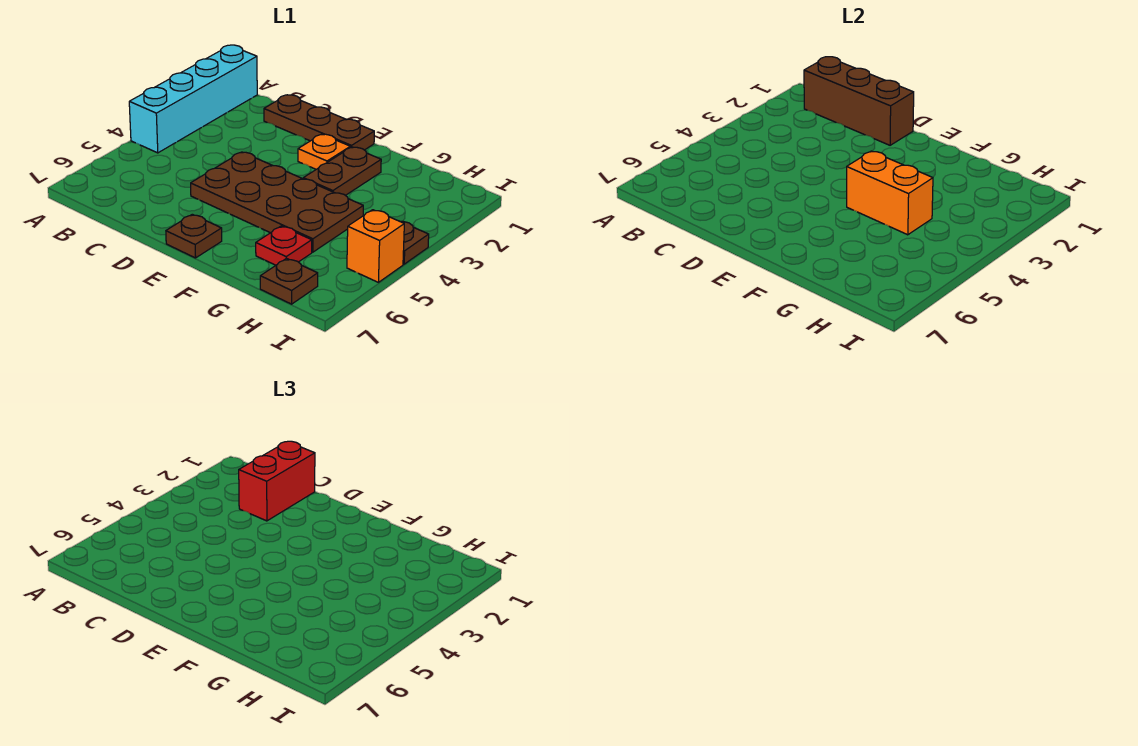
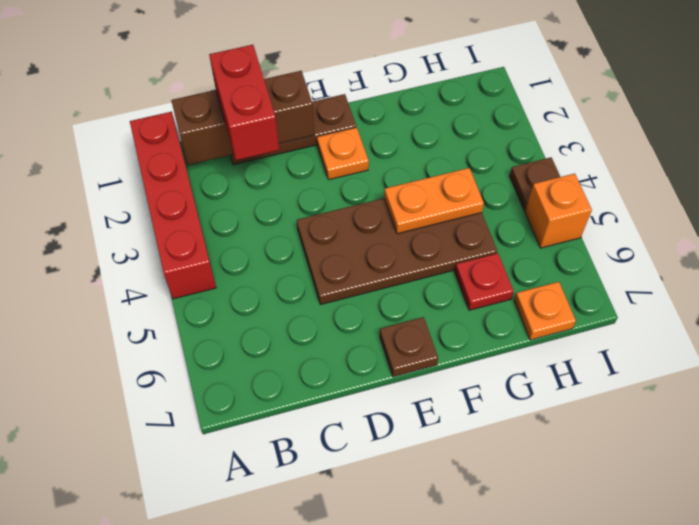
cyan brick A1:A4 level 1 -> red brick A1:A4 level 1
brown plate F2:F3 level 1 -> none
orange brick F4:G4 level 2 -> orange plate F4:G4 level 2
brown plate H7 level 1 -> orange plate H7 level 1

